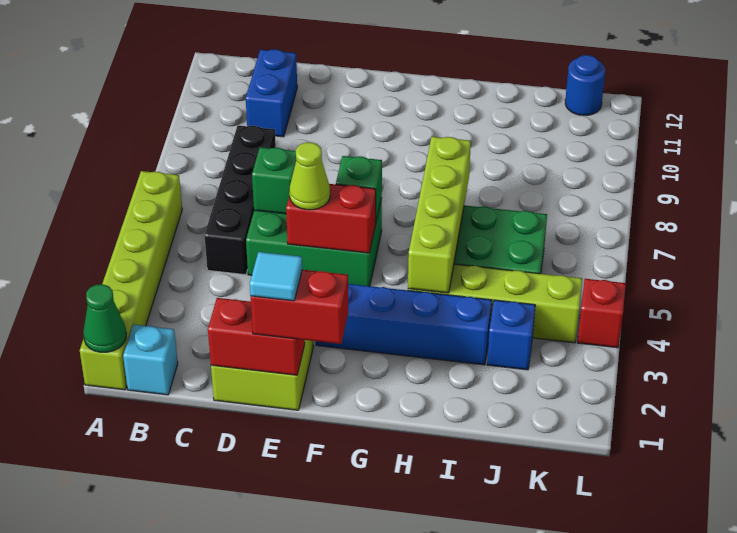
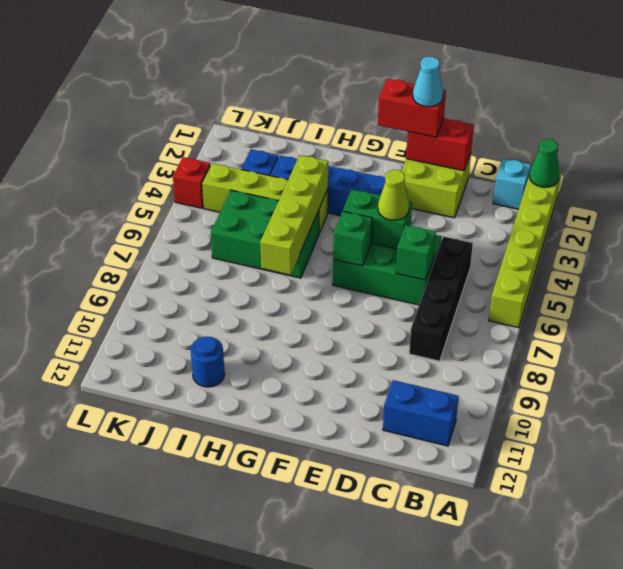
blue brick C10:C11 level 1 -> blue brick B11:C11 level 1
cyan tile E1 level 4 -> cyan cone E1 level 4
red brick E5:F5 level 2 -> green brick E5:F5 level 2
blue round brick K12 level 1 -> blue round brick I11 level 1

